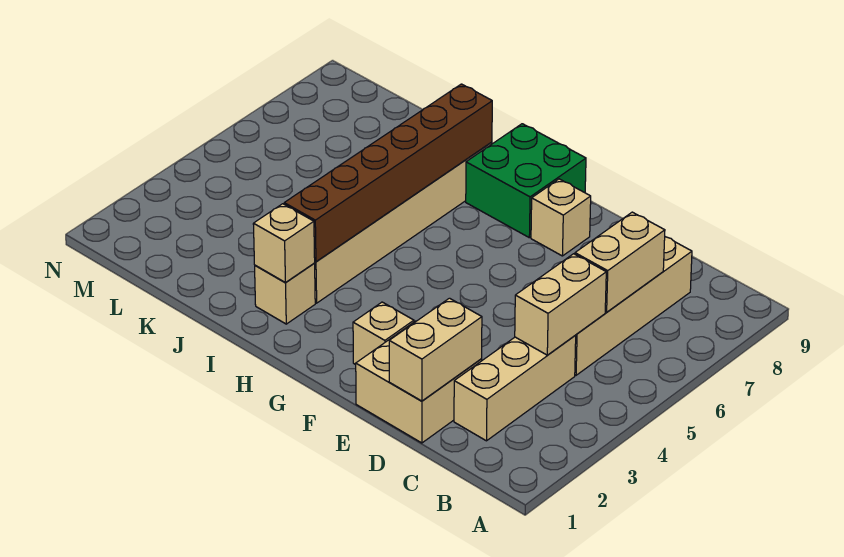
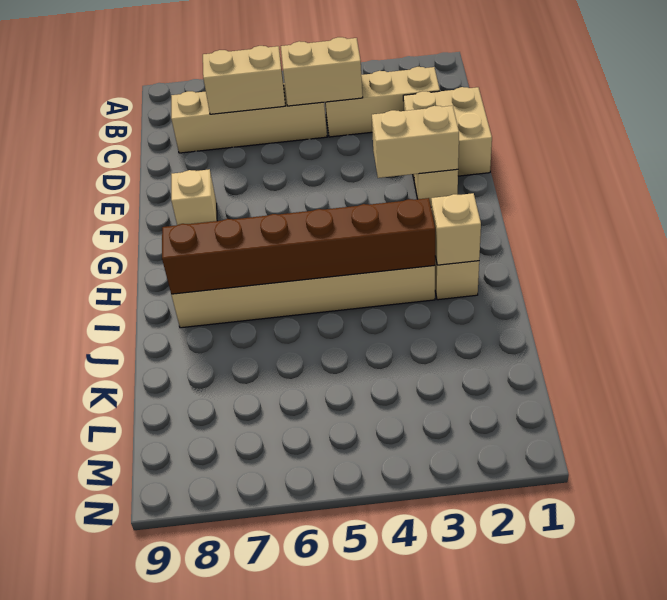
tan brick D1:D2 level 2 -> tan brick F2:F3 level 2
green brick G8:H9 level 1 -> none

